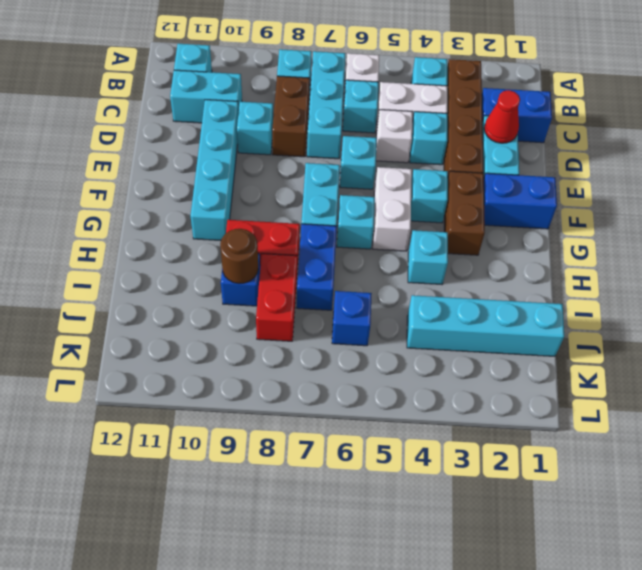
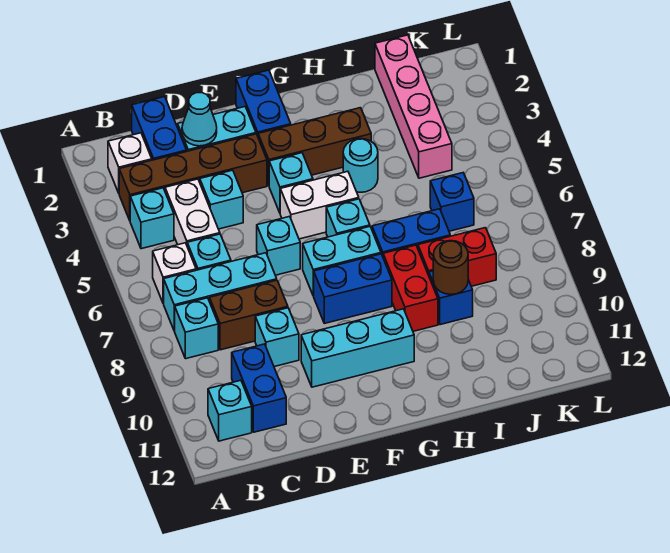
cyan brick C10:C11 level 1 -> blue brick C10:C11 level 1
red cone D2 level 2 -> cyan cone D2 level 2
white brick D5 level 1 -> white brick B2 level 1
cyan brick D10:G10 level 1 -> cyan brick E10:G10 level 1
brown brick F3:G3 level 1 -> brown brick F3:H3 level 1
none -> blue brick F8:G8 level 1
cyan brick H4 level 1 -> cyan round brick H4 level 1
cyan brick J1:J4 level 1 -> pink brick J1:J4 level 1

